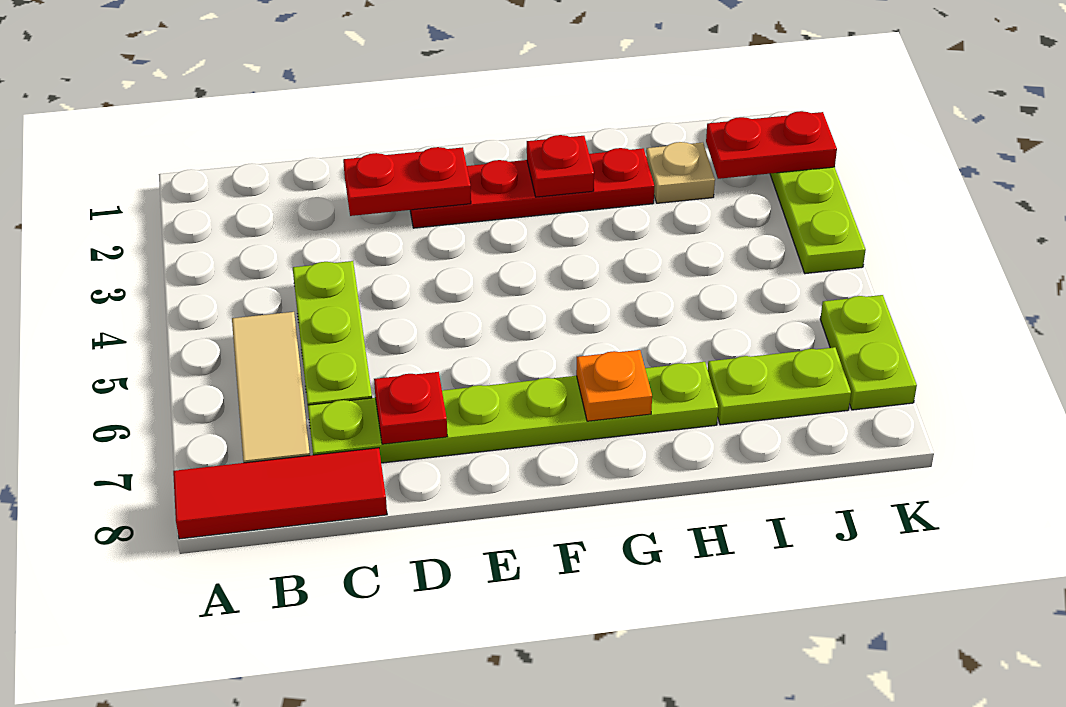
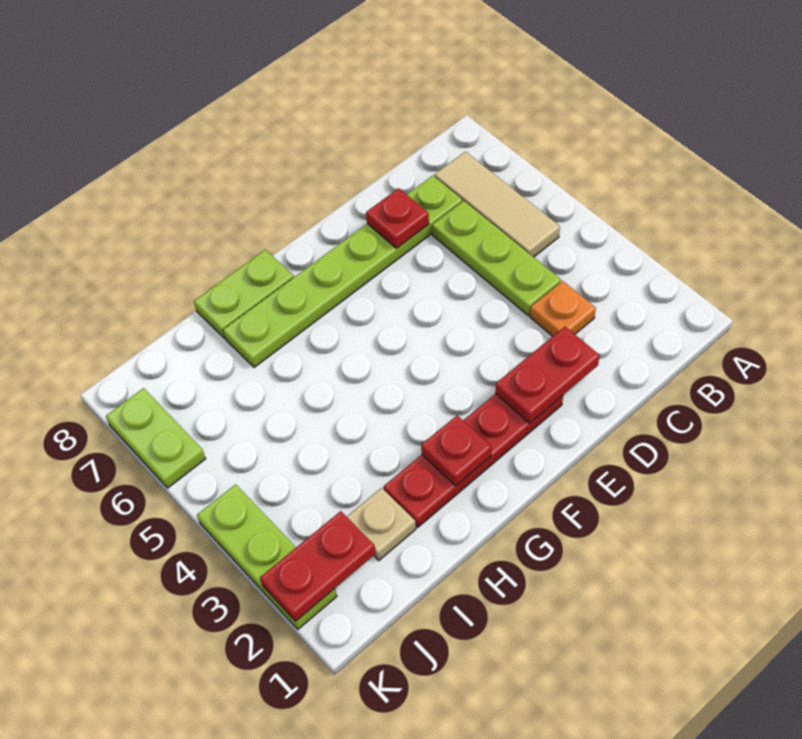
red tile A8:C8 level 1 -> none
orange plate G7 level 2 -> orange plate C3 level 1
lime plate I7:J7 level 1 -> lime plate G8:H8 level 1

